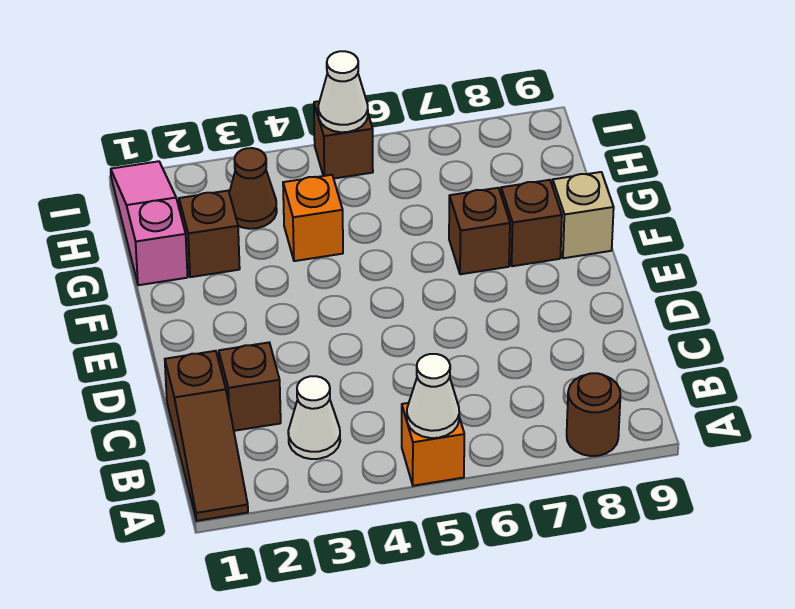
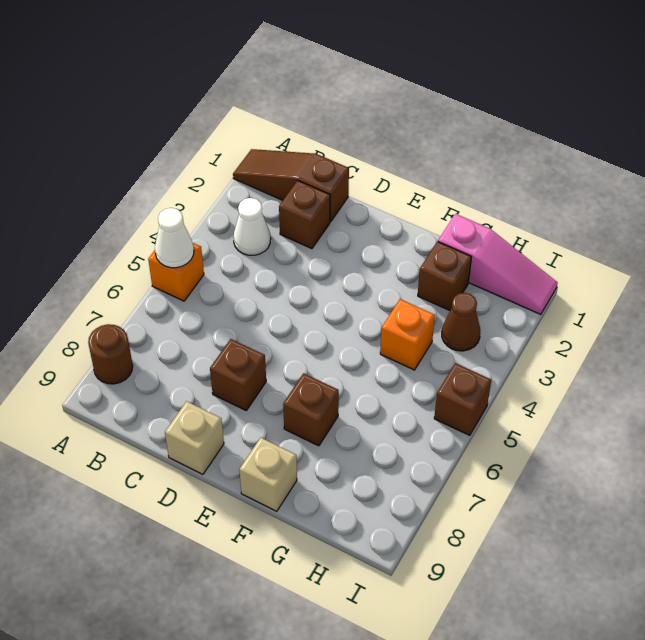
none -> tan brick D9 level 1
brown brick F8 level 1 -> brown brick D7 level 1
white cone I5 level 2 -> none

